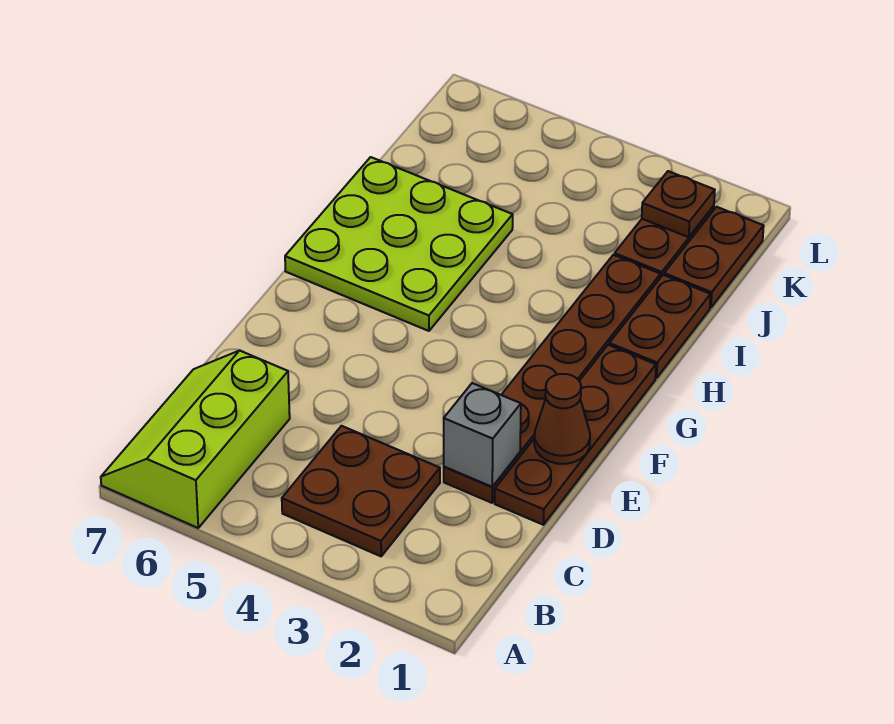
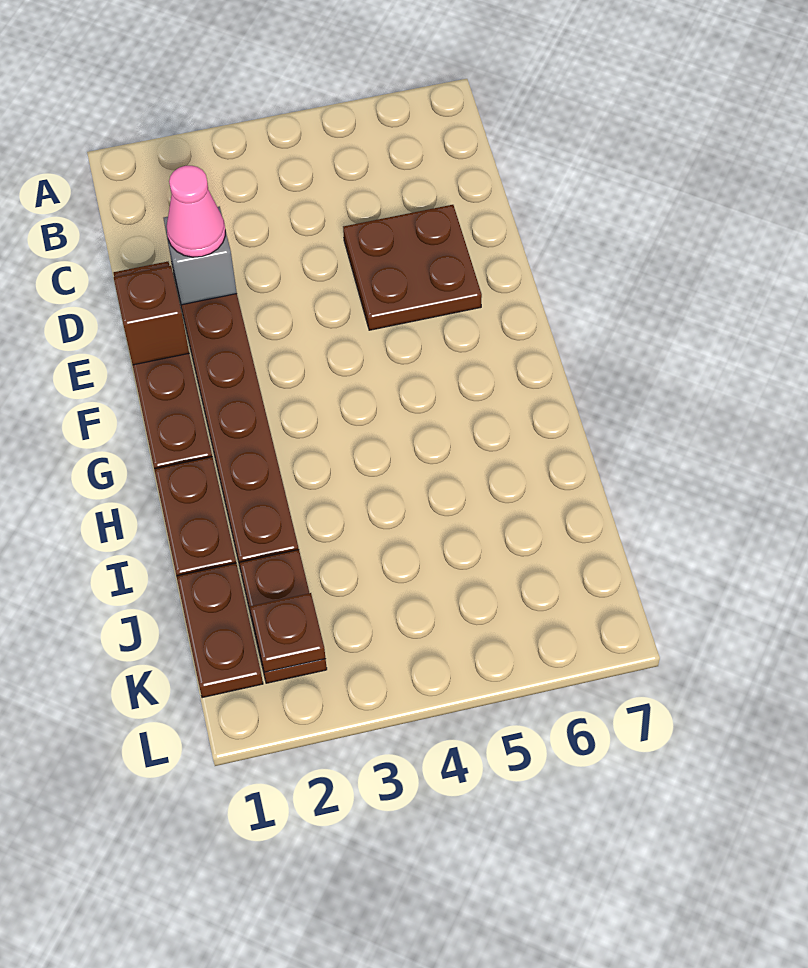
lime slope A6:C7 level 1 top 6 -> none
brown plate B3:C4 level 1 -> brown plate D5:E6 level 1
none -> pink cone D2 level 3
brown cone E1 level 2 -> brown brick E1 level 2
lime plate G5:I7 level 1 -> none

